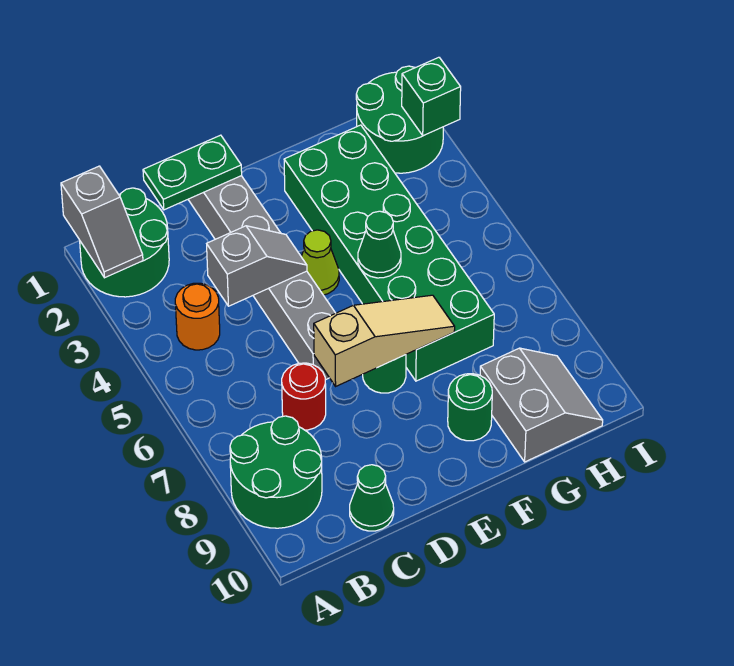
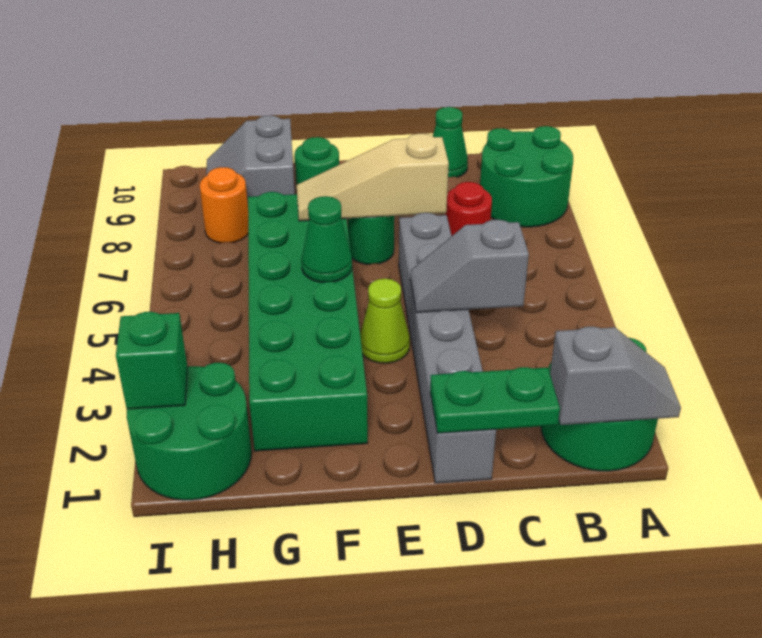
grey slope A1:A2 level 2 top 1 -> grey slope A1:B1 level 2 top B
orange round brick B4 level 1 -> orange round brick H8 level 1

